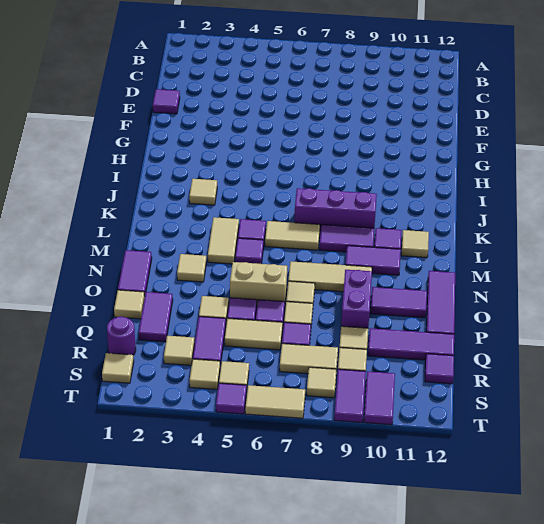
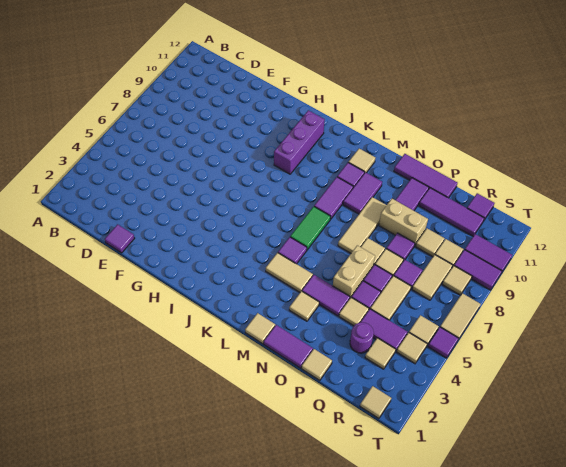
tan tile J3 level 1 -> tan tile M1 level 1
purple brick K7:K9 level 1 -> purple brick I9:I11 level 1
tan tile L6:L7 level 1 -> green tile L6:L7 level 1
purple tile M5 level 1 -> purple tile P8 level 1
purple brick O9:P9 level 1 -> tan brick O9:P9 level 1
purple tile P2:Q2 level 1 -> purple tile N4:O4 level 1
purple tile Q10:Q12 level 1 -> purple tile P11:R11 level 1
purple round brick R1 level 1 -> purple round brick Q3 level 1

